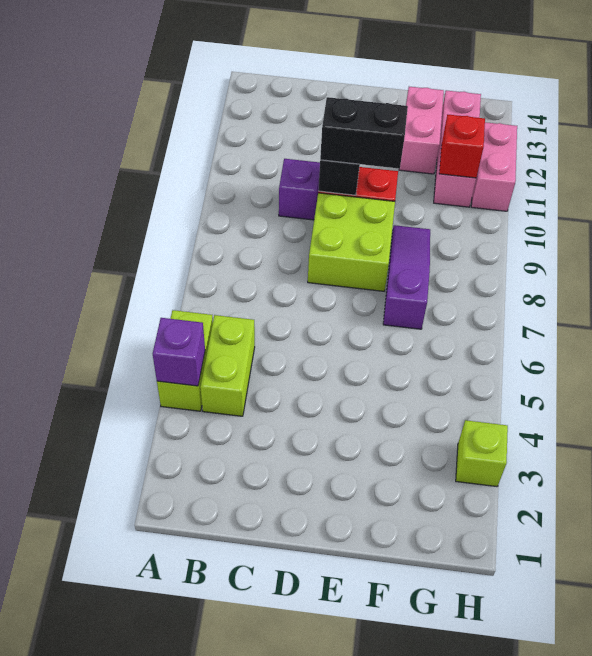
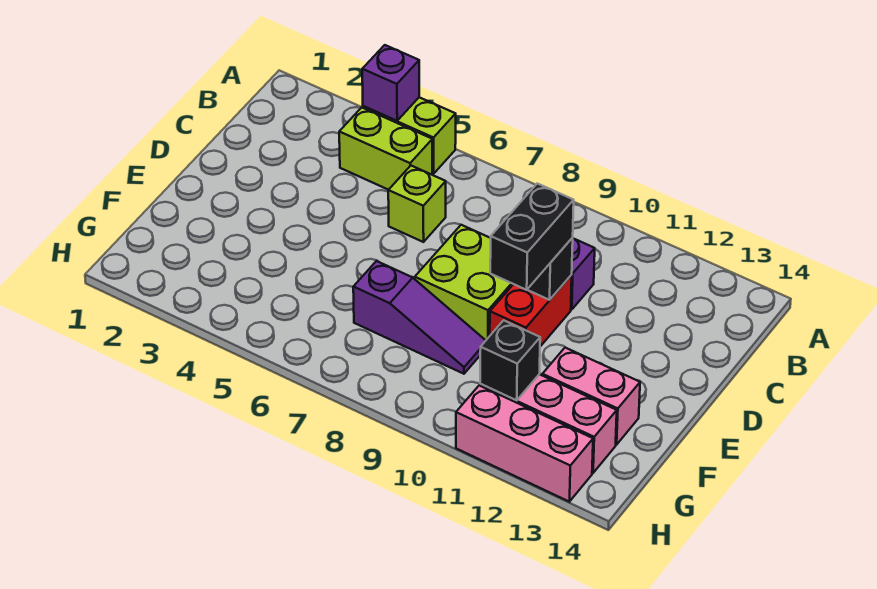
red brick G11 level 2 -> black brick G11 level 2
lime brick H3 level 1 -> lime brick C6 level 1
pink brick H11:H12 level 1 -> pink brick H11:H13 level 1

